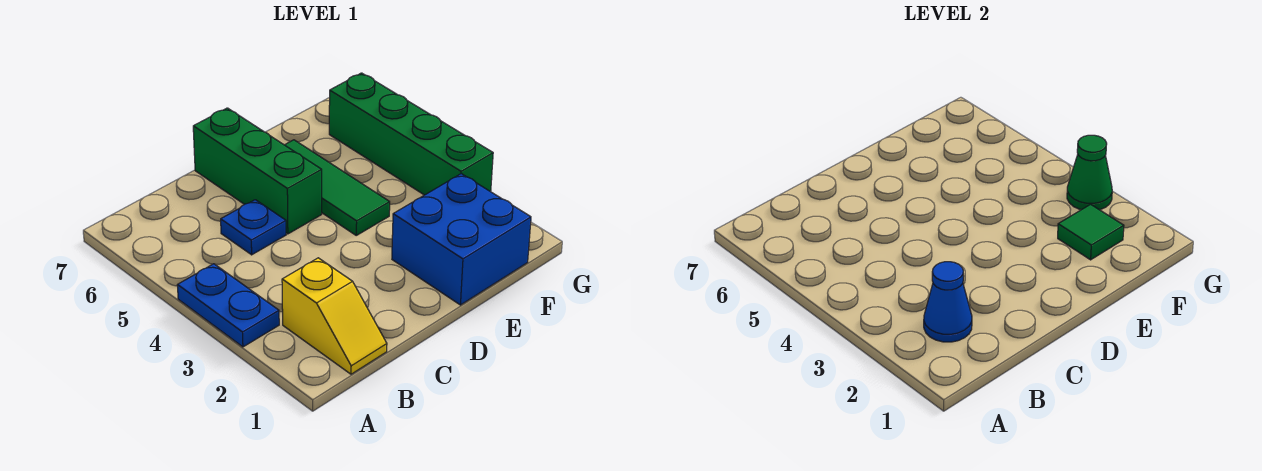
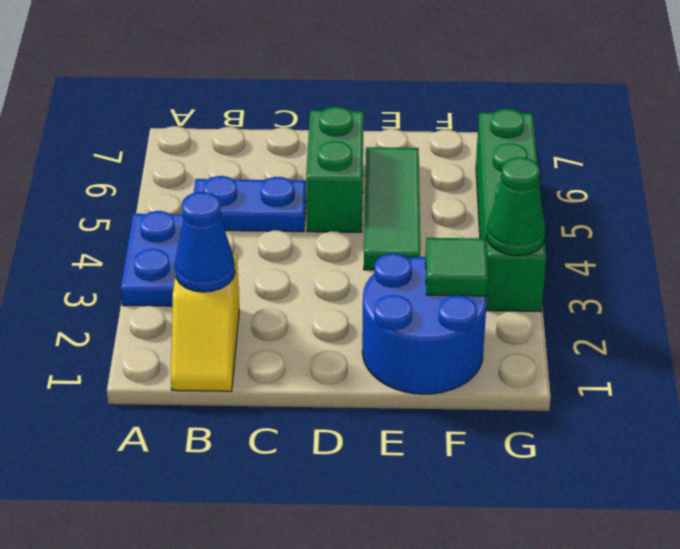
blue plate C5 level 1 -> blue plate B5:C5 level 1
green brick D5:D7 level 1 -> green brick D5:D6 level 1
blue brick E1:F2 level 1 -> blue round brick E1:F2 level 1

